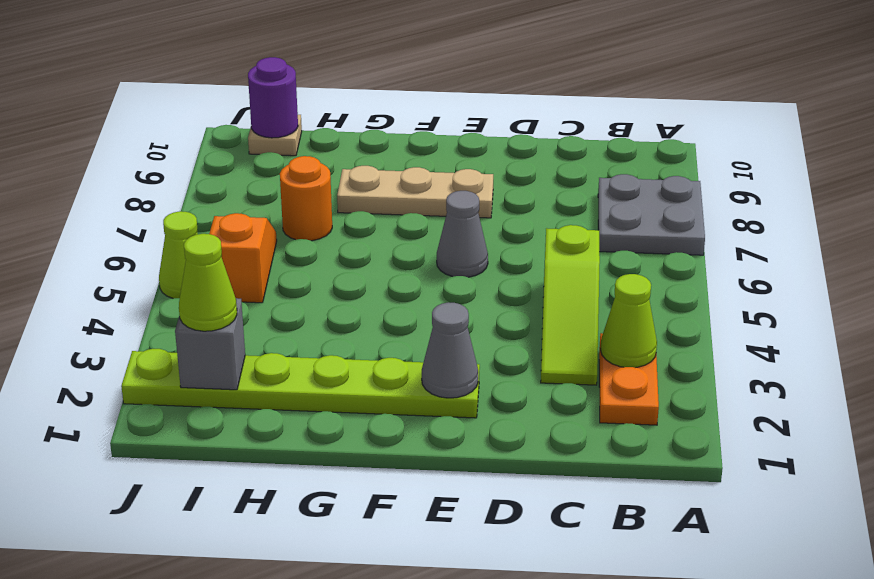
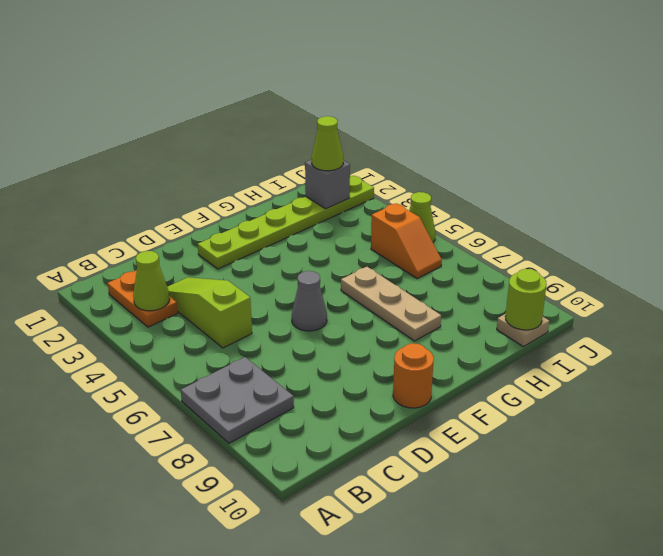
grey cone E2 level 2 -> none
tan plate E8:G8 level 1 -> tan plate G6:G8 level 1
orange round brick H7 level 1 -> orange round brick E10 level 1
purple round brick I10 level 2 -> lime round brick I10 level 2

